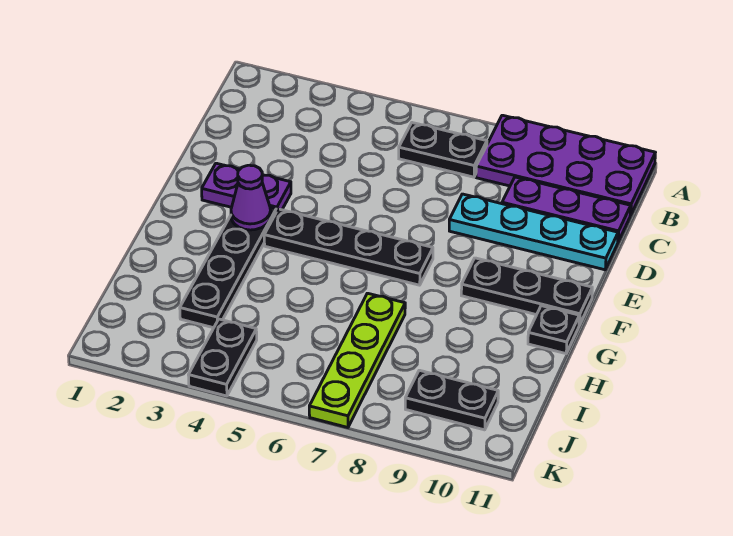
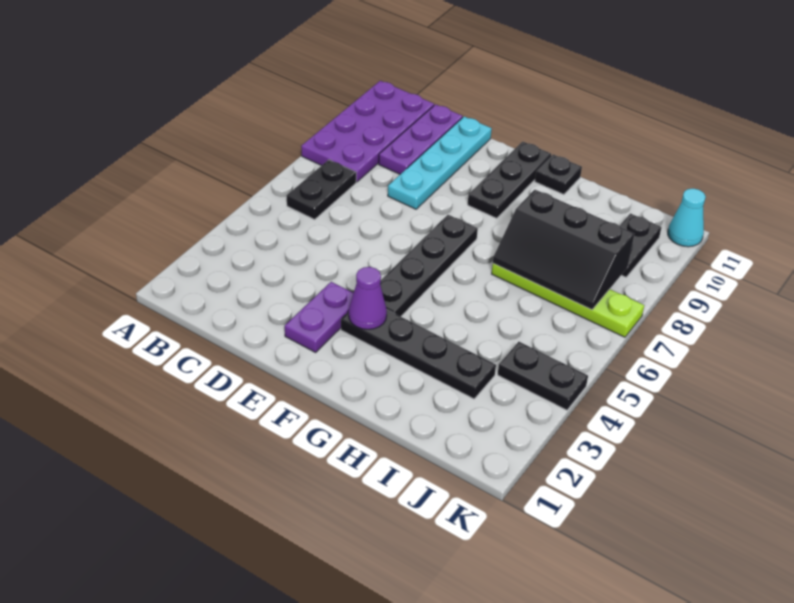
none -> black slope H7:J8 level 2 top 8
none -> cyan cone K11 level 1

